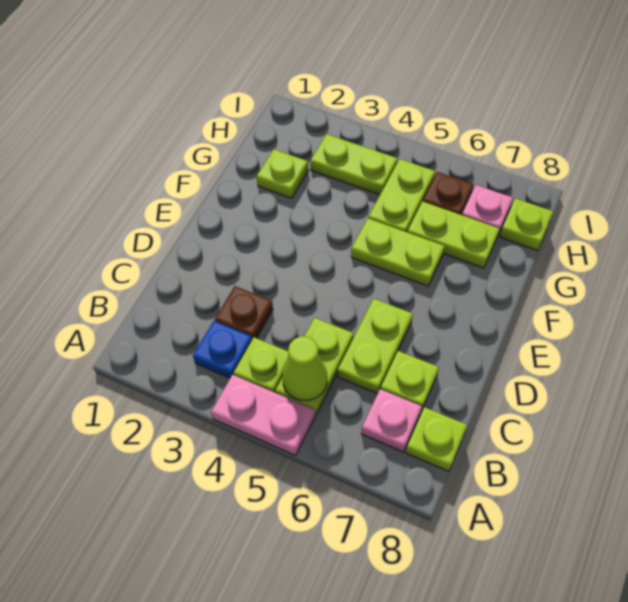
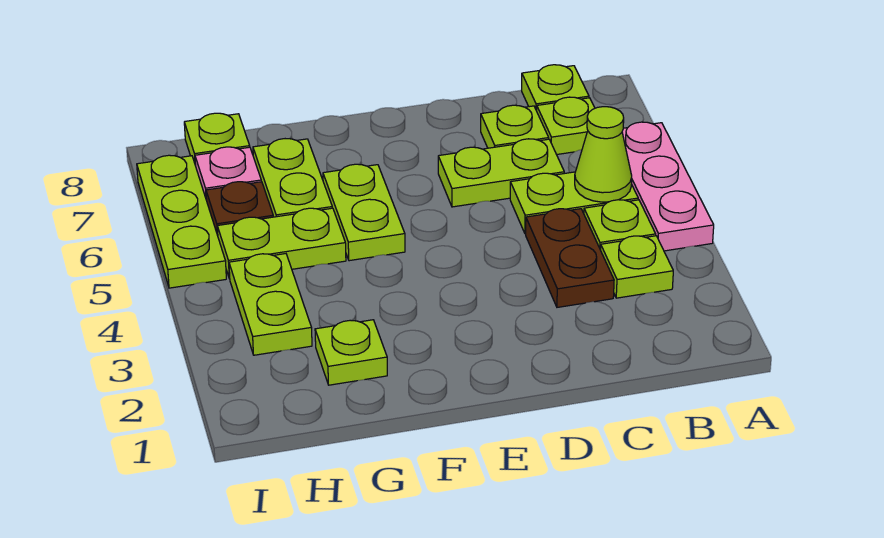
pink plate A4:A5 level 1 -> pink plate A4:A6 level 1
blue plate B3 level 1 -> lime plate B3 level 1
pink plate B7 level 1 -> lime plate B7 level 1
brown plate C3 level 1 -> brown plate C3:C4 level 1
none -> lime plate I5:I7 level 1

